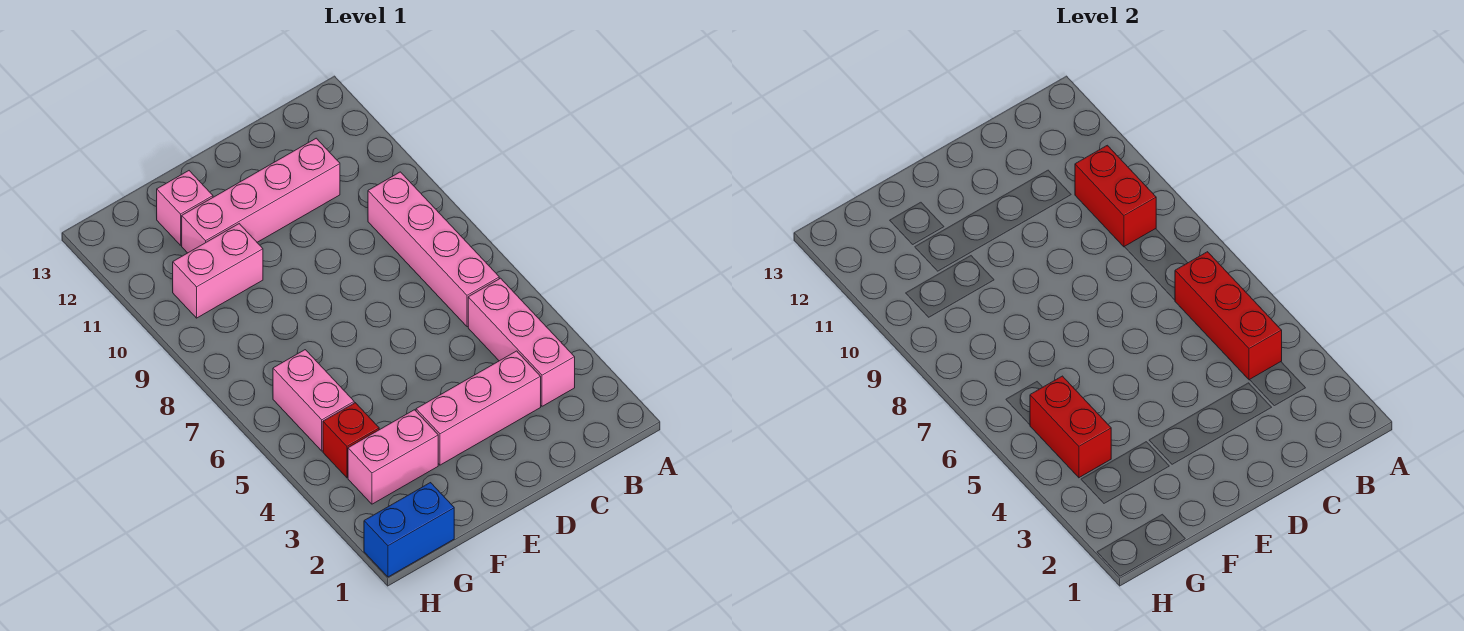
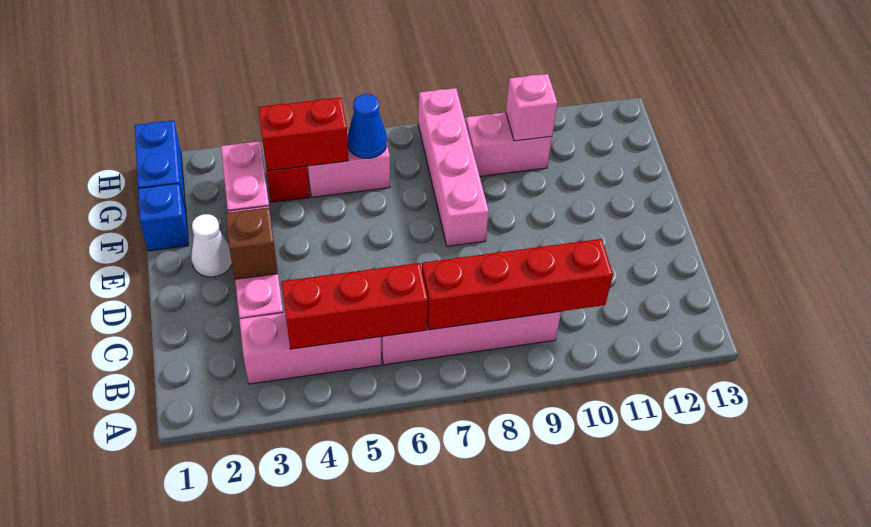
red brick B9:B10 level 2 -> red brick B7:B10 level 2
pink brick C11:F11 level 1 -> pink brick E8:H8 level 1
none -> brown brick D3 level 2
none -> white cone E2 level 1
none -> blue brick F1 level 1
pink brick F10:G10 level 1 -> pink brick G9:G10 level 1
pink brick F12 level 1 -> pink brick G10 level 2
none -> blue cone G6 level 2

